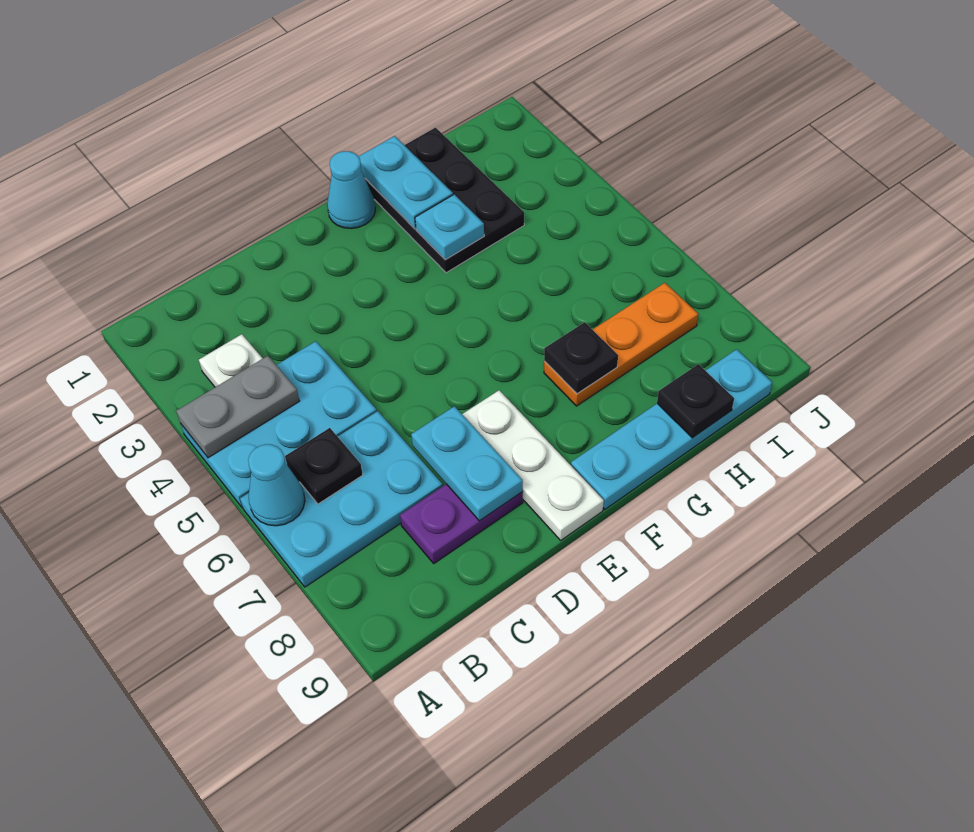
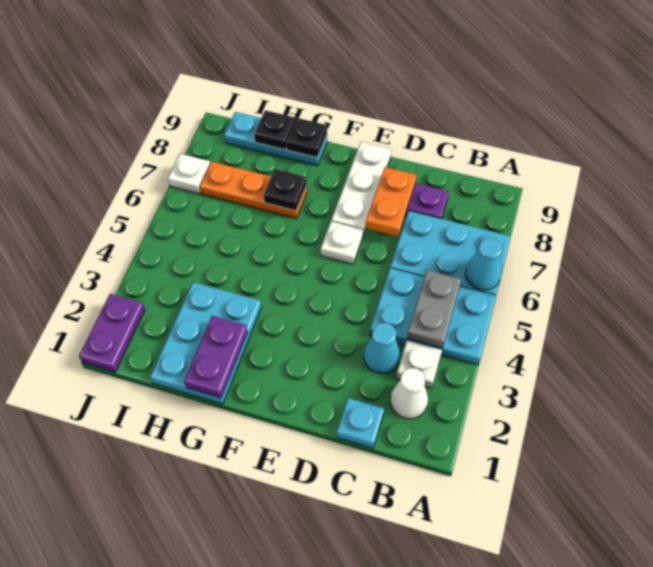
grey plate A4:B4 level 2 -> grey plate B4:B5 level 2
none -> white cone B2 level 1
black plate B6 level 2 -> black plate G9 level 2
cyan plate D7:D8 level 2 -> orange plate D7:D8 level 2
none -> white plate E6 level 1
cyan cone F1 level 1 -> cyan cone C3 level 1
cyan plate F9:I9 level 1 -> cyan plate G9:I9 level 1
black plate G1:H3 level 1 -> cyan plate G1:H3 level 1
cyan plate G1:G2 level 2 -> purple plate G1:G2 level 2
cyan plate G3 level 2 -> cyan plate C1 level 1
none -> purple plate J1:J2 level 1
none -> white plate J7 level 1

